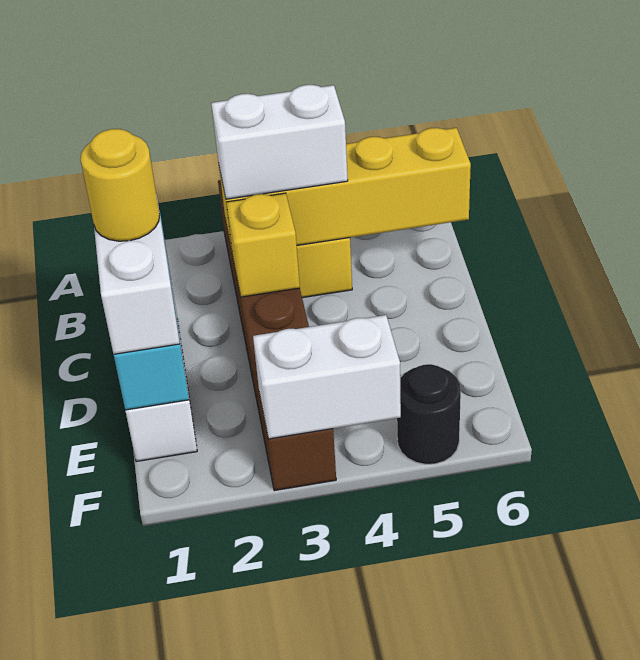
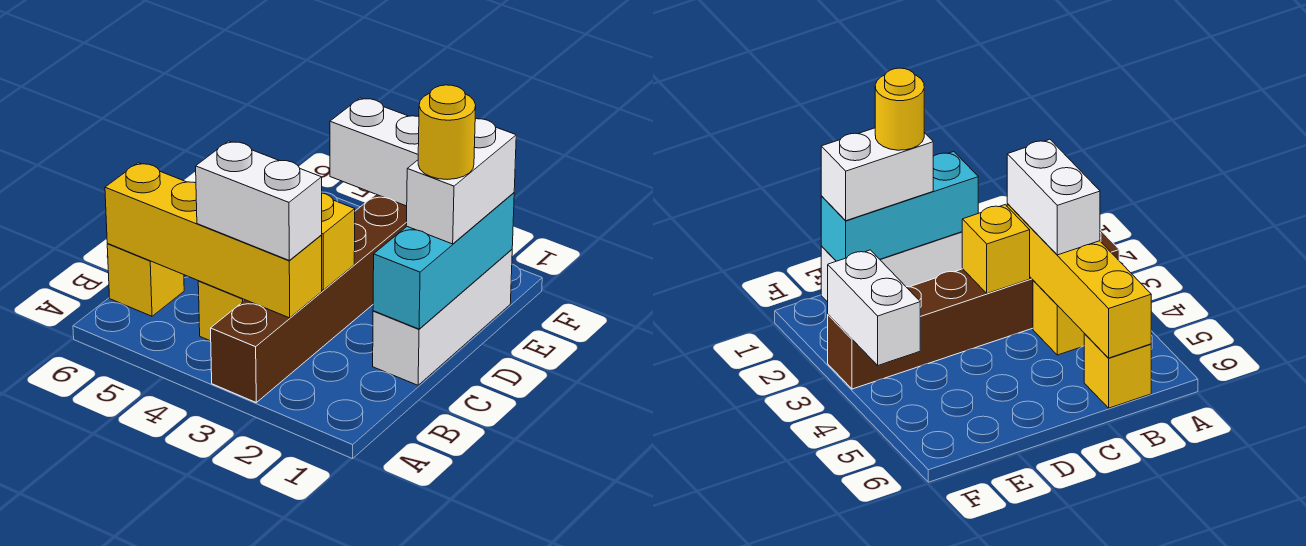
none -> yellow brick B6 level 1
black round brick F5 level 1 -> none

